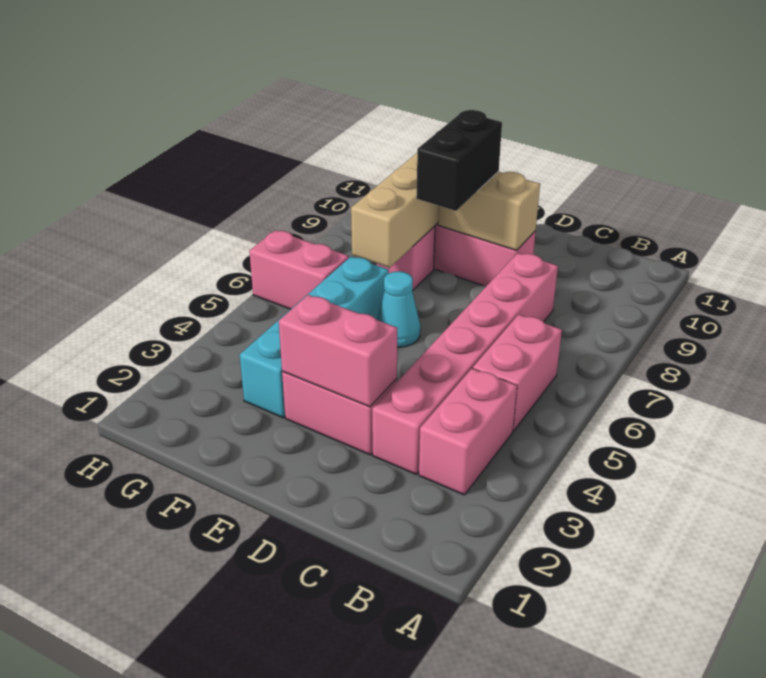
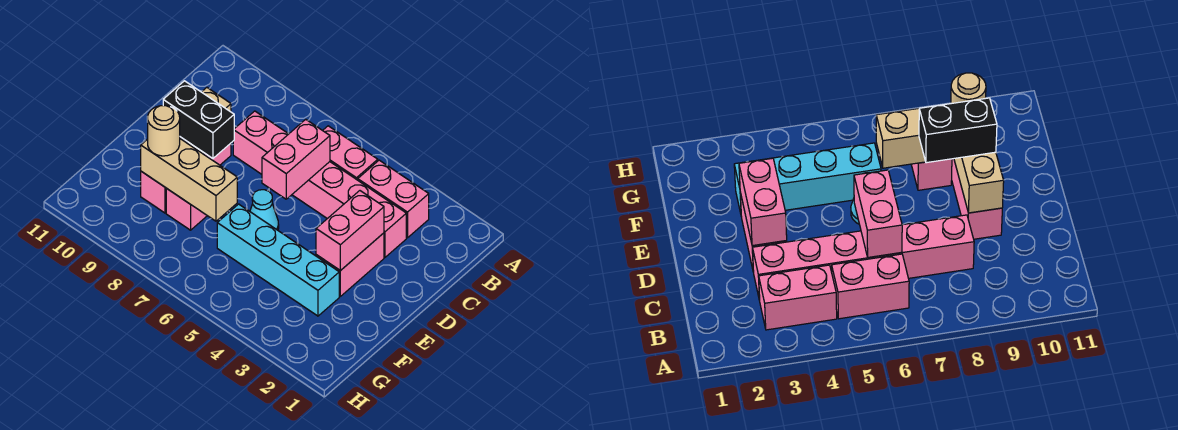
none -> tan round brick F9 level 3
pink brick G6:H6 level 1 -> pink brick C6:D6 level 2

